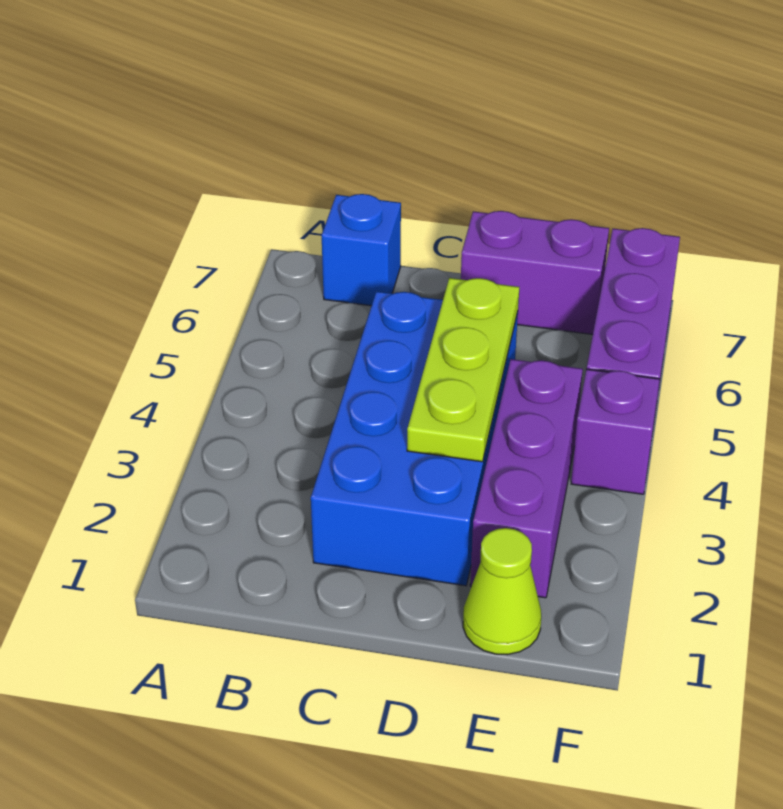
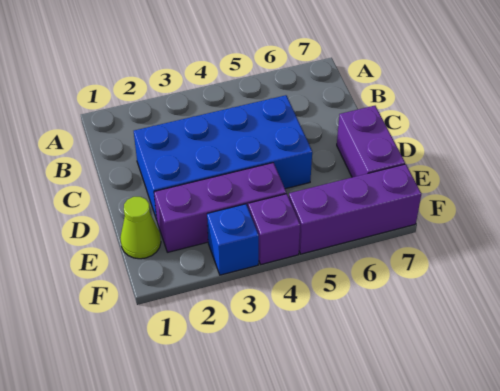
blue brick B7 level 1 -> blue brick F3 level 1
lime plate D3:D5 level 2 -> none

